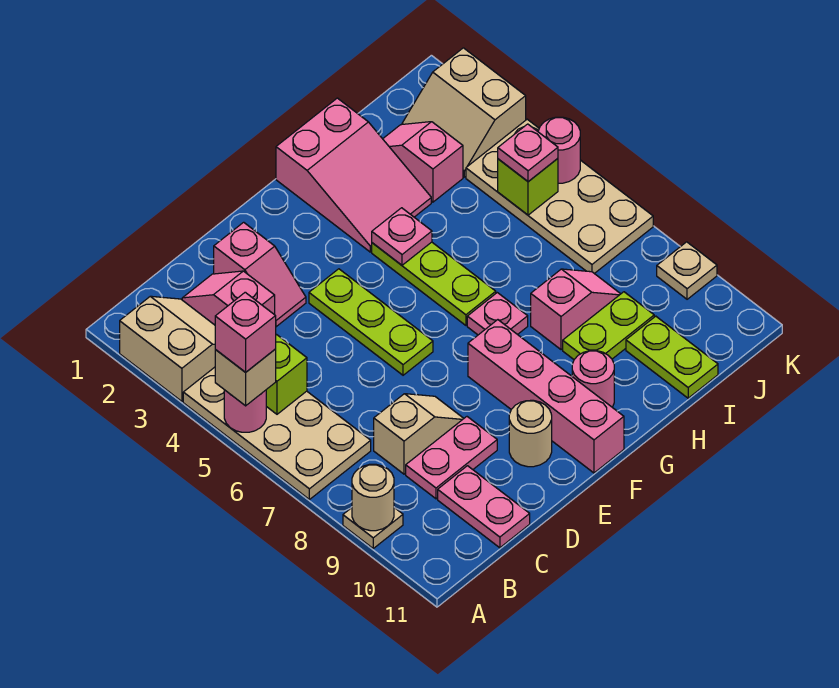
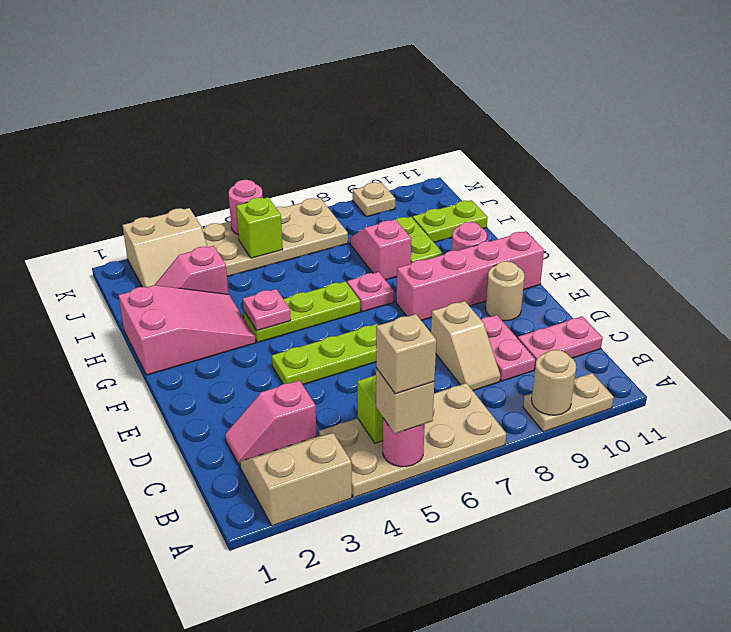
pink brick A5 level 4 -> tan brick A5 level 4
tan plate A9 level 1 -> tan plate A9:A10 level 1
tan slope C8:D8 level 1 top C -> tan slope C8:D8 level 1 top D
pink slope D2:D3 level 1 top 2 -> none
pink plate J5 level 3 -> none

